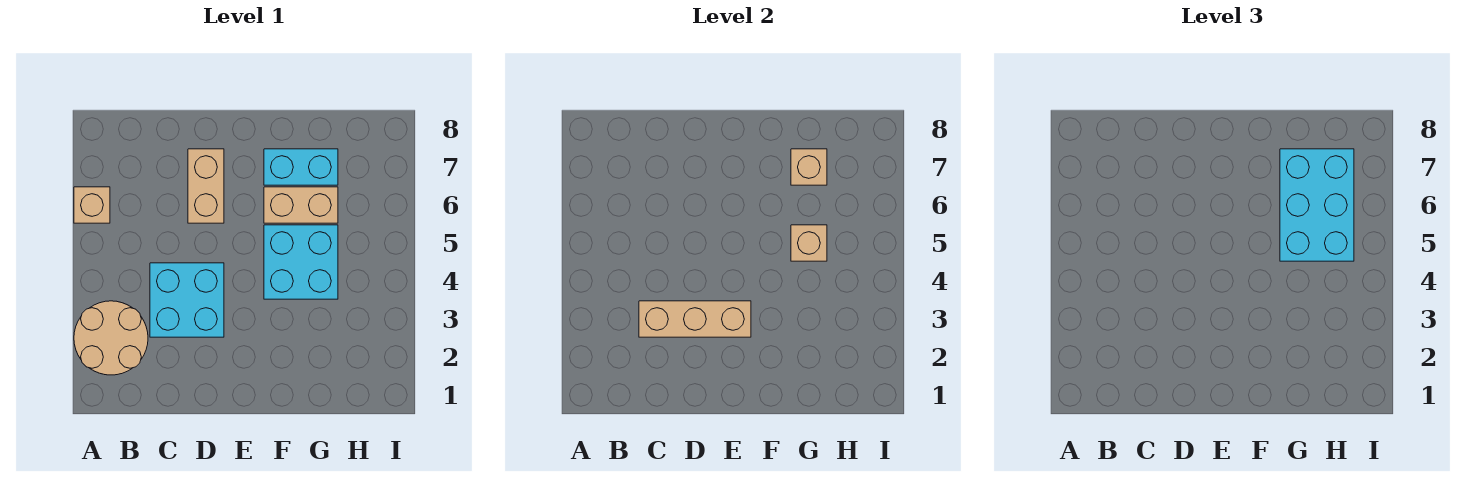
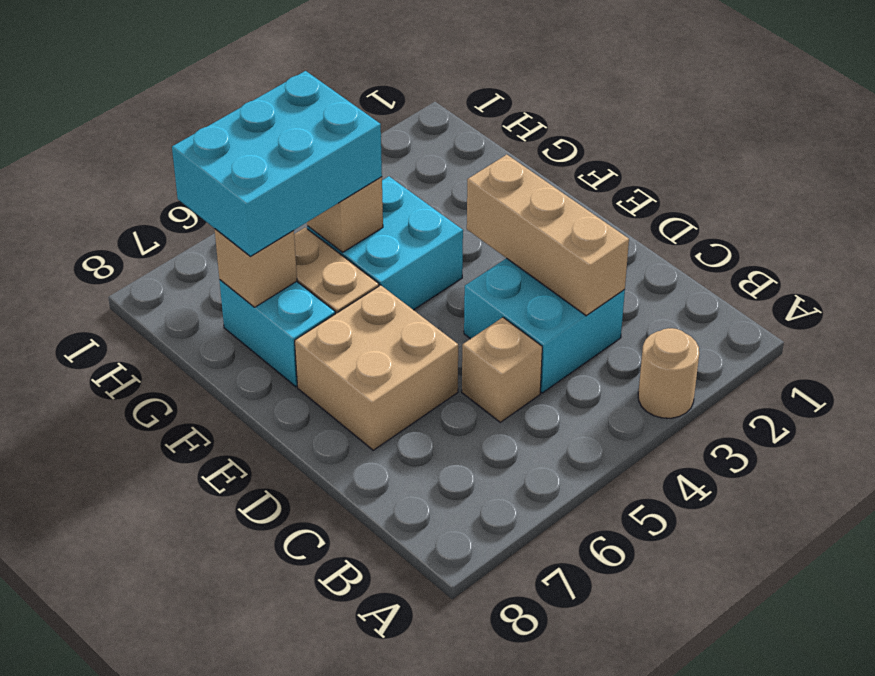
tan round brick A2:B3 level 1 -> tan round brick A3 level 1
tan brick A6 level 1 -> tan brick C5 level 1
tan brick D6:D7 level 1 -> tan brick D6:E7 level 1

